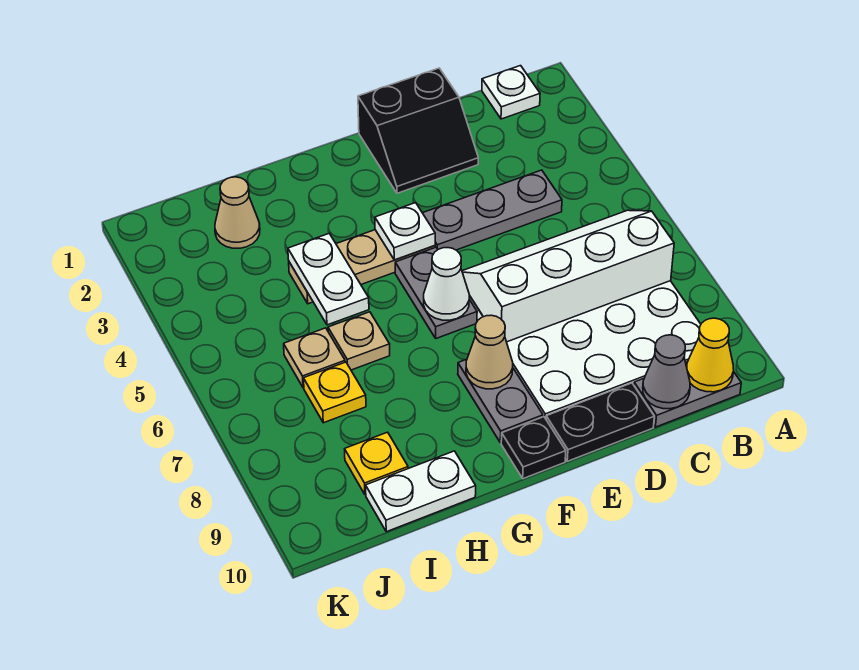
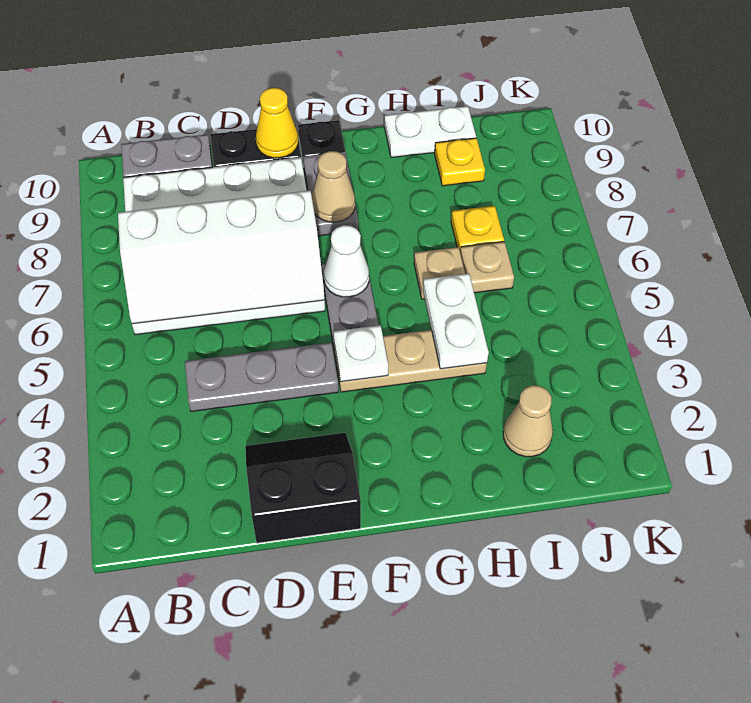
white plate B1 level 1 -> none
yellow cone B10 level 2 -> yellow cone E10 level 2
grey cone C10 level 2 -> none

